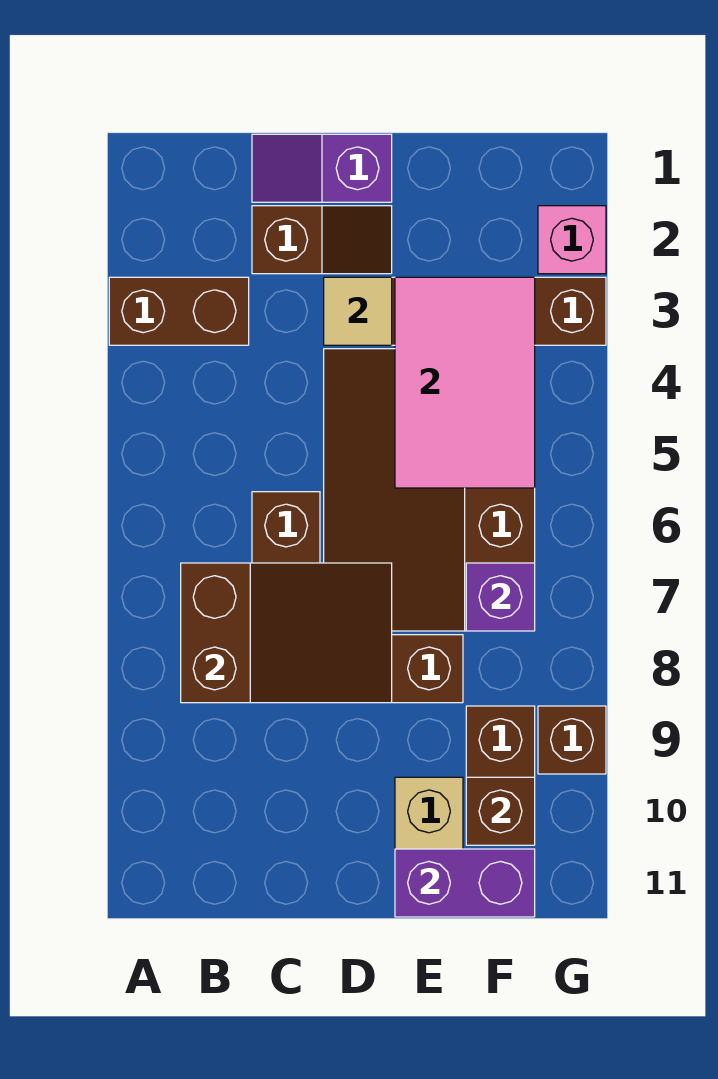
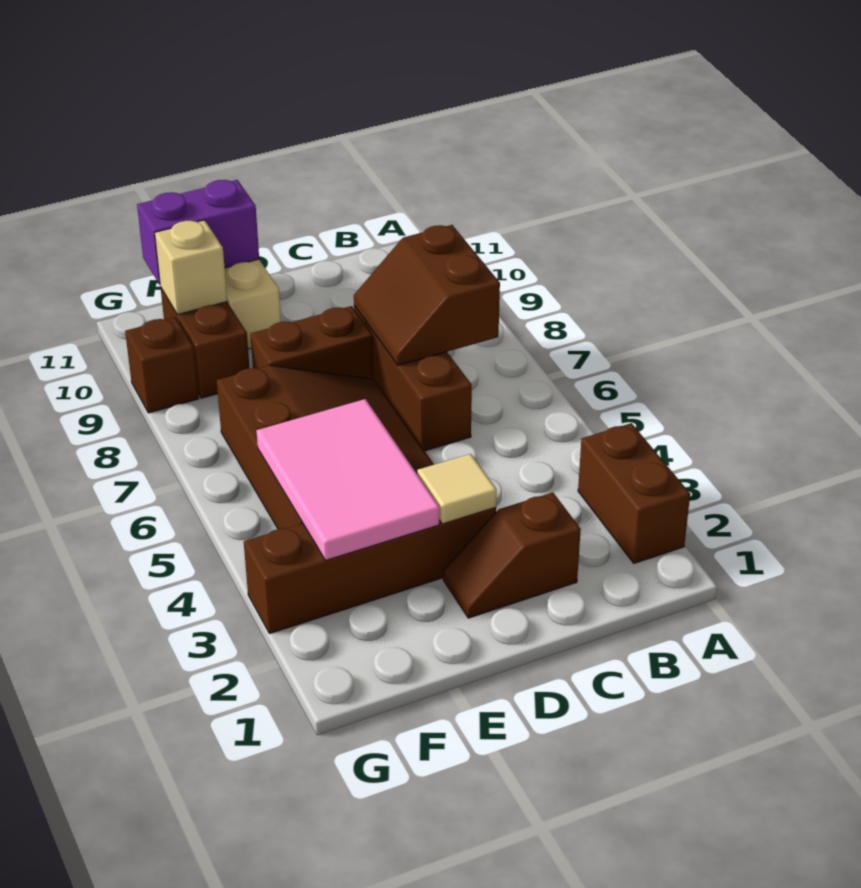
brown brick A3:B3 level 1 -> brown brick A2:A3 level 1
brown slope B7:D8 level 2 top B -> brown slope B7:C8 level 2 top B
purple slope C1:D1 level 1 top D -> none
purple brick F7 level 2 -> none
brown brick F10 level 2 -> tan brick F10 level 2
pink brick G2 level 1 -> none

